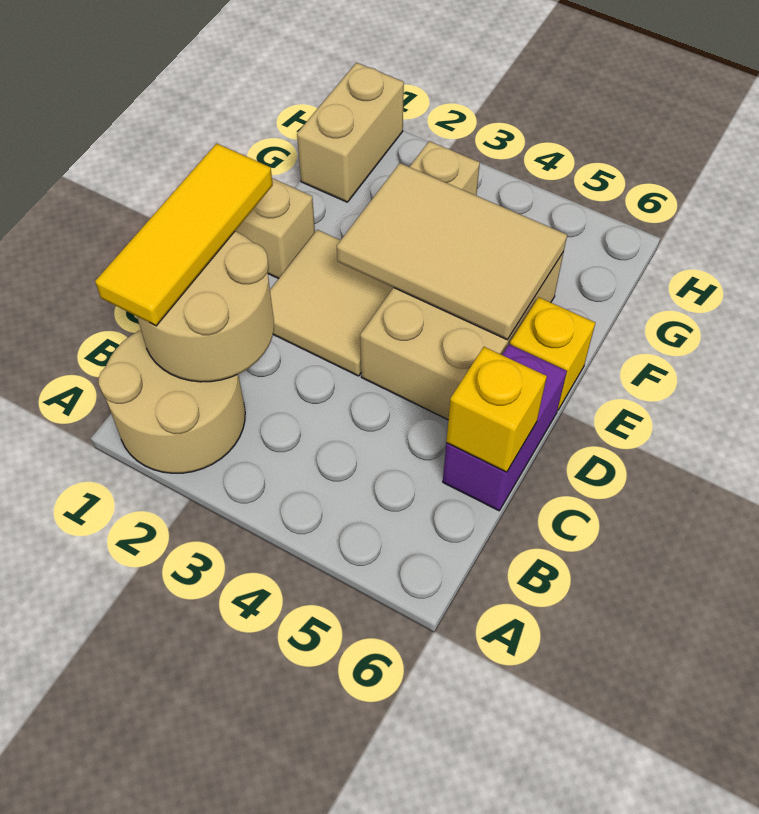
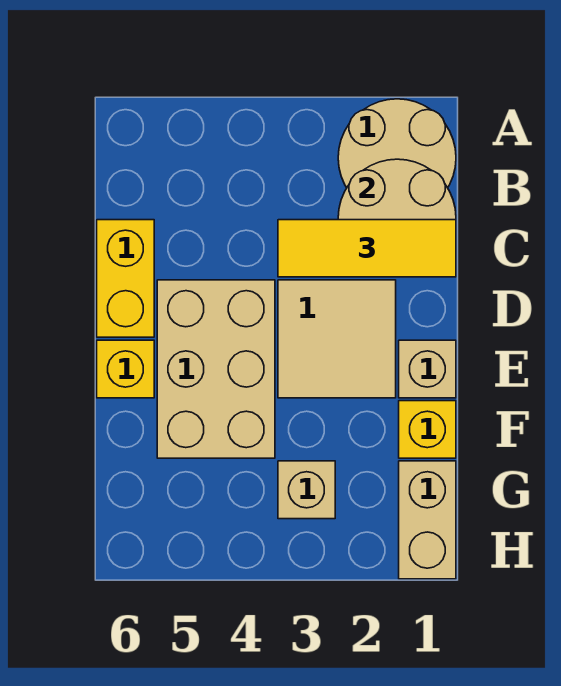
yellow tile B1:D1 level 3 -> yellow tile C1:C3 level 3
purple brick C6:D6 level 1 -> yellow brick C6:D6 level 1
yellow brick C6 level 2 -> yellow brick F1 level 1
tan tile E3:F5 level 2 -> none

